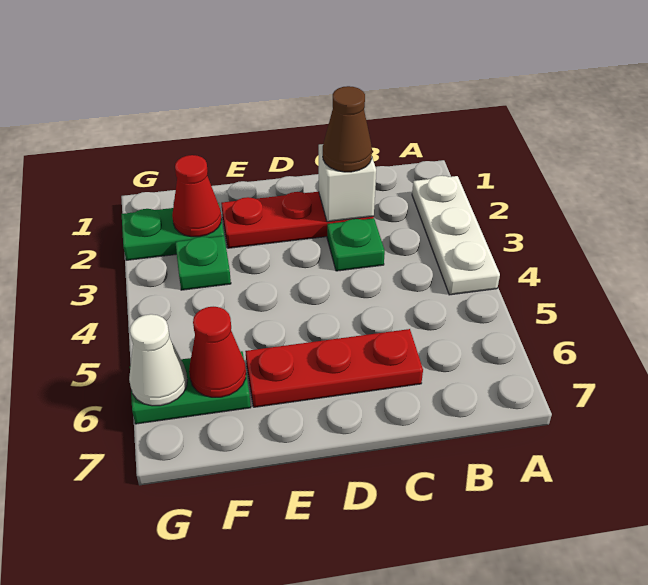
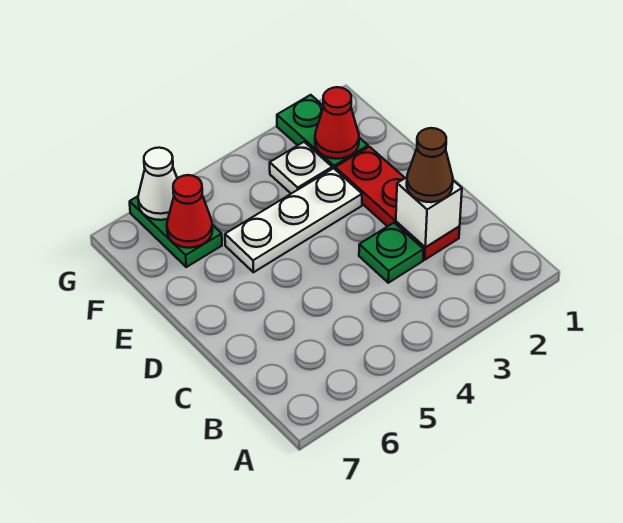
white plate A2:A4 level 1 -> white plate E3:E5 level 1
red plate C6:E6 level 1 -> none
green plate F3 level 1 -> white plate F3 level 1

